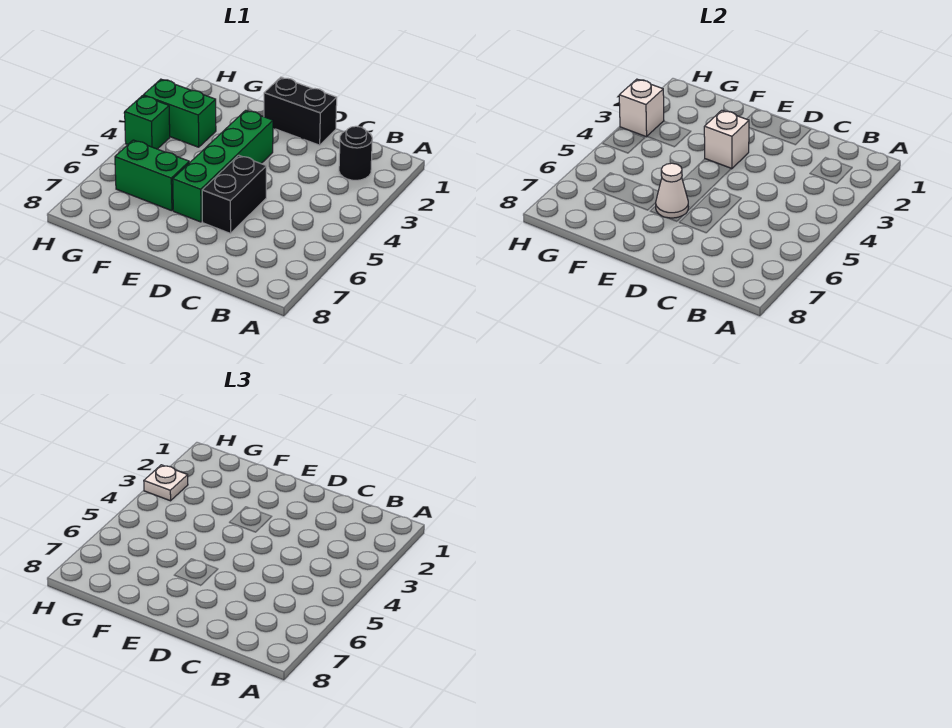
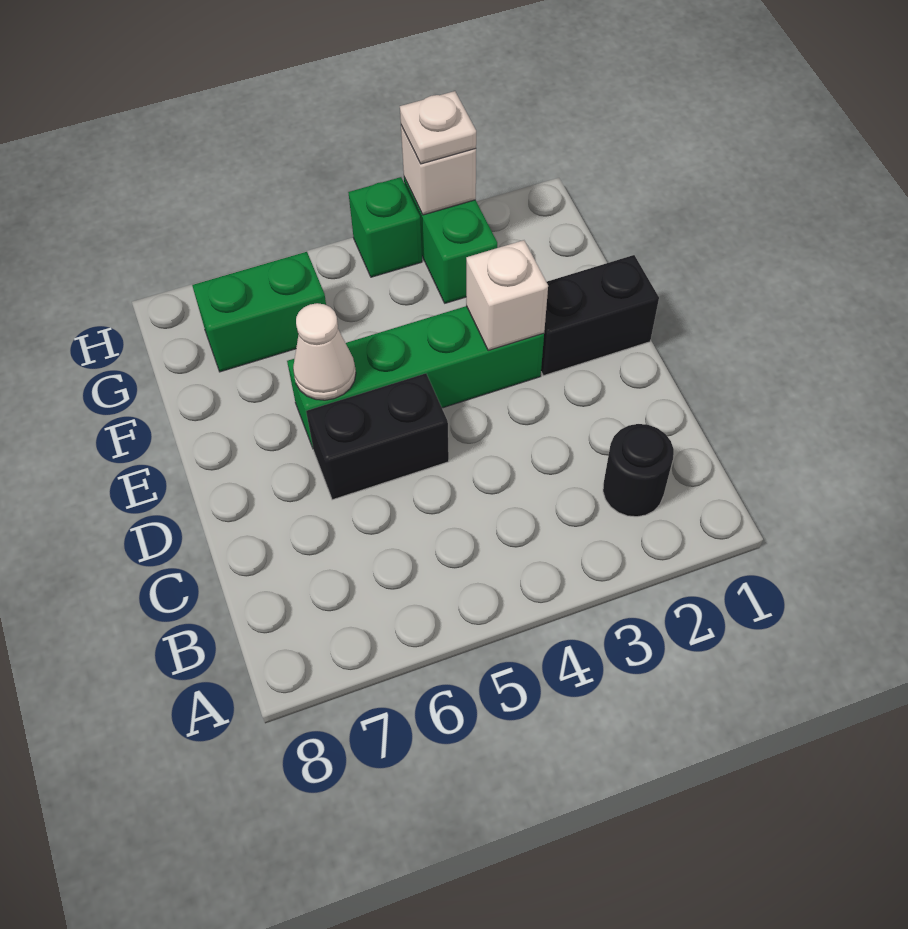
black brick D1:E1 level 1 -> black brick E1:E2 level 1
green brick F6:G6 level 1 -> green brick G6:G7 level 1

